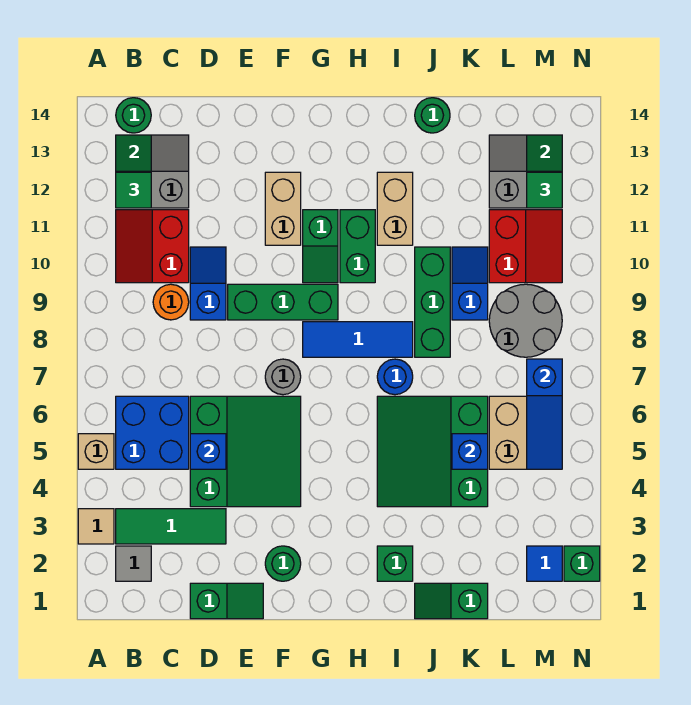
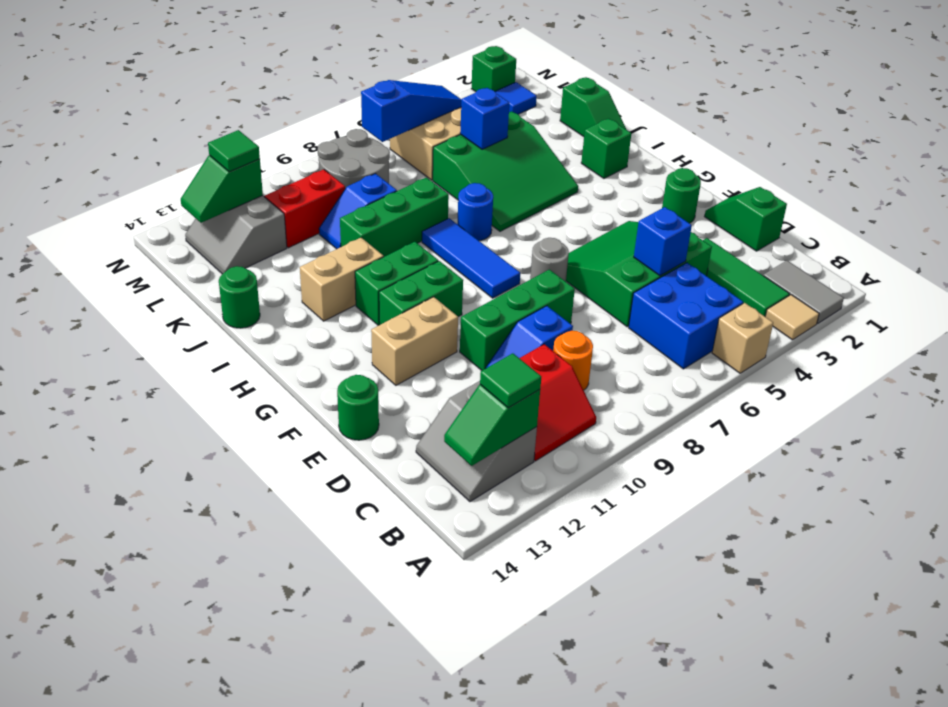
grey tile B2 level 1 -> grey tile A2:B2 level 1
green round brick B14 level 1 -> green round brick E14 level 1
green brick E9:G9 level 1 -> green brick E8:E10 level 1
green slope G10:G11 level 1 top 11 -> green brick G10:G11 level 1

